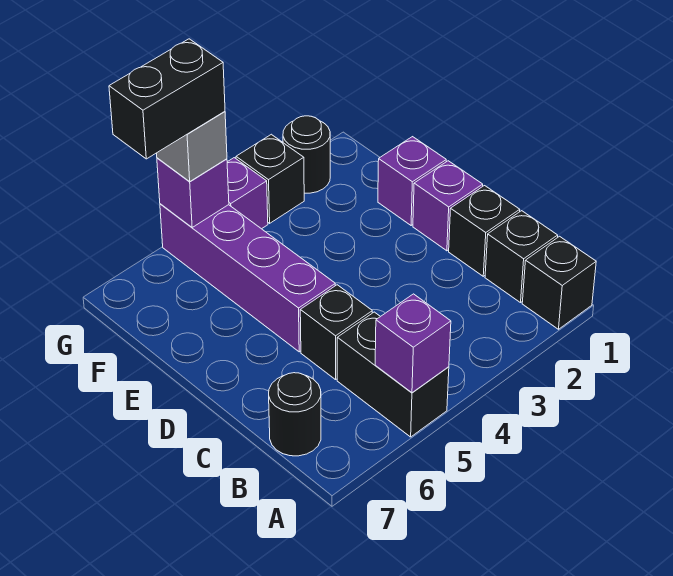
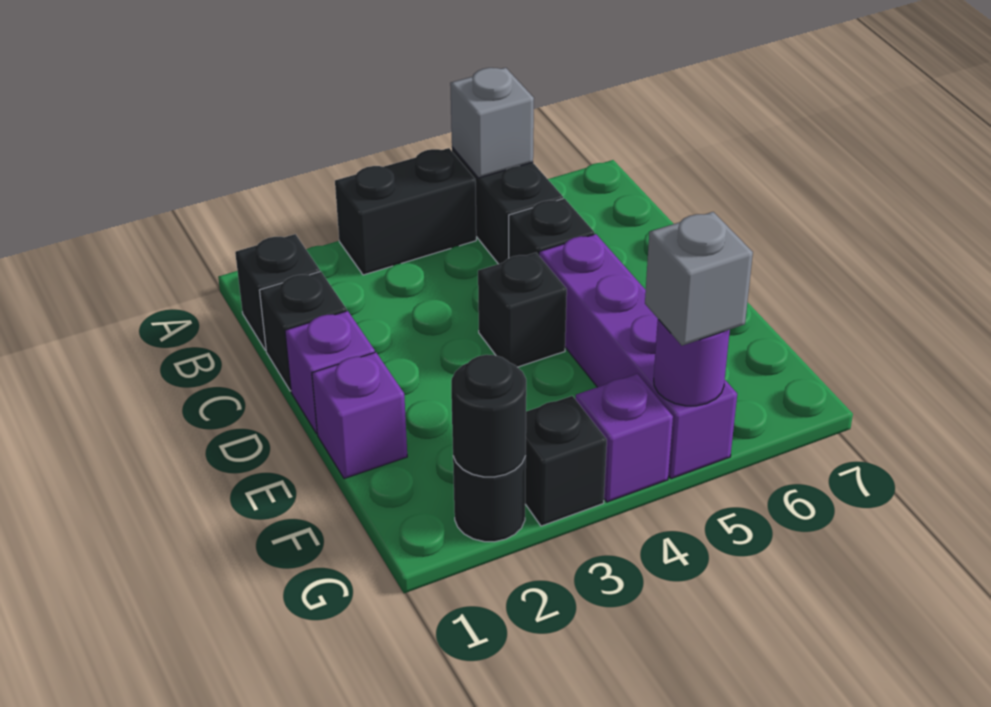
black brick A1 level 1 -> black brick D4 level 1
purple brick A5 level 2 -> grey brick A5 level 2
black round brick B7 level 1 -> black round brick G2 level 2
purple brick G5 level 2 -> purple round brick G5 level 2
black brick G5:G6 level 4 -> black brick A3:A4 level 1

